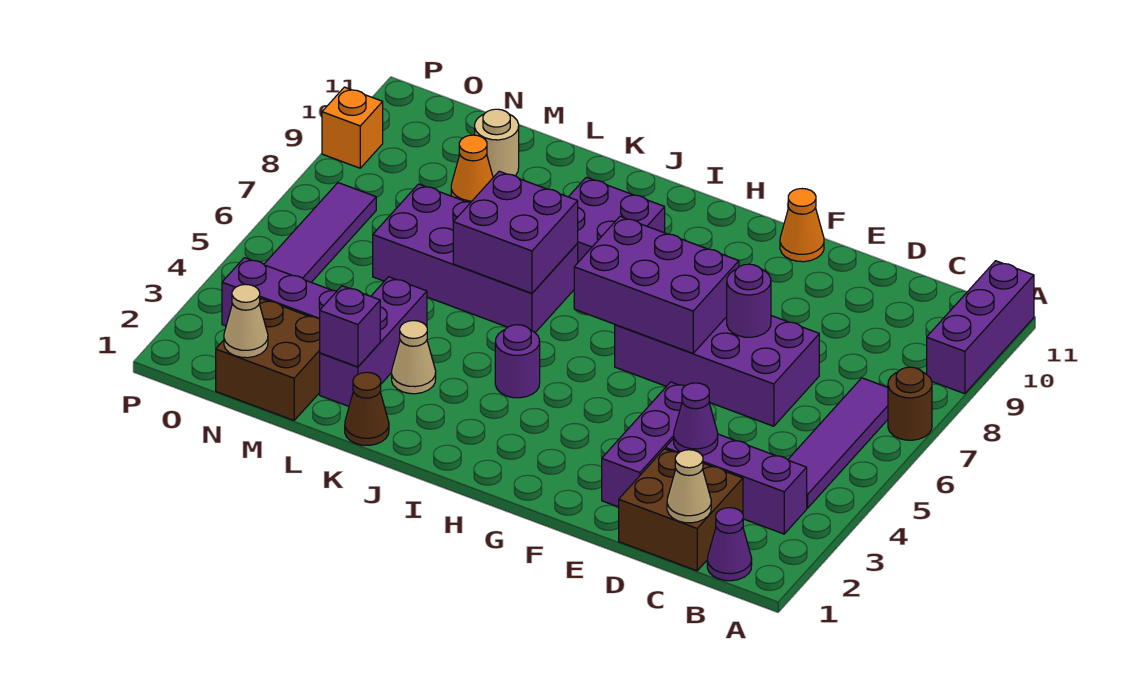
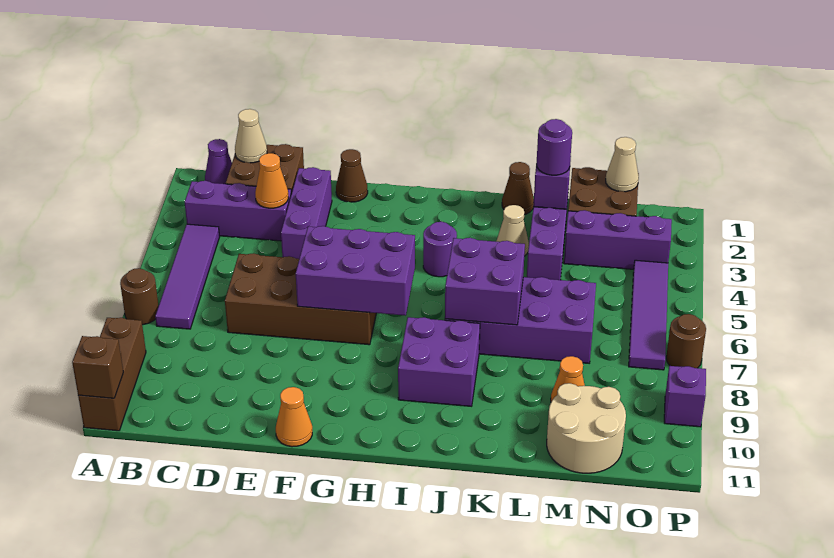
purple brick A9:A11 level 1 -> brown brick A9:A11 level 1
none -> brown brick A11 level 2
purple cone D3 level 2 -> orange cone D3 level 2
purple brick D6:G7 level 1 -> brown brick D6:G7 level 1
purple round brick E7 level 2 -> purple round brick L2 level 3
none -> brown cone F1 level 1
tan round brick M10 level 1 -> tan round brick M10:N11 level 1
none -> brown round brick P7 level 1
orange brick P9 level 1 -> purple brick P9 level 1

